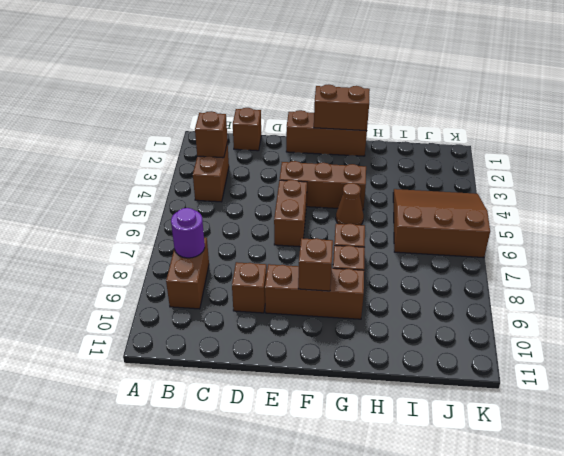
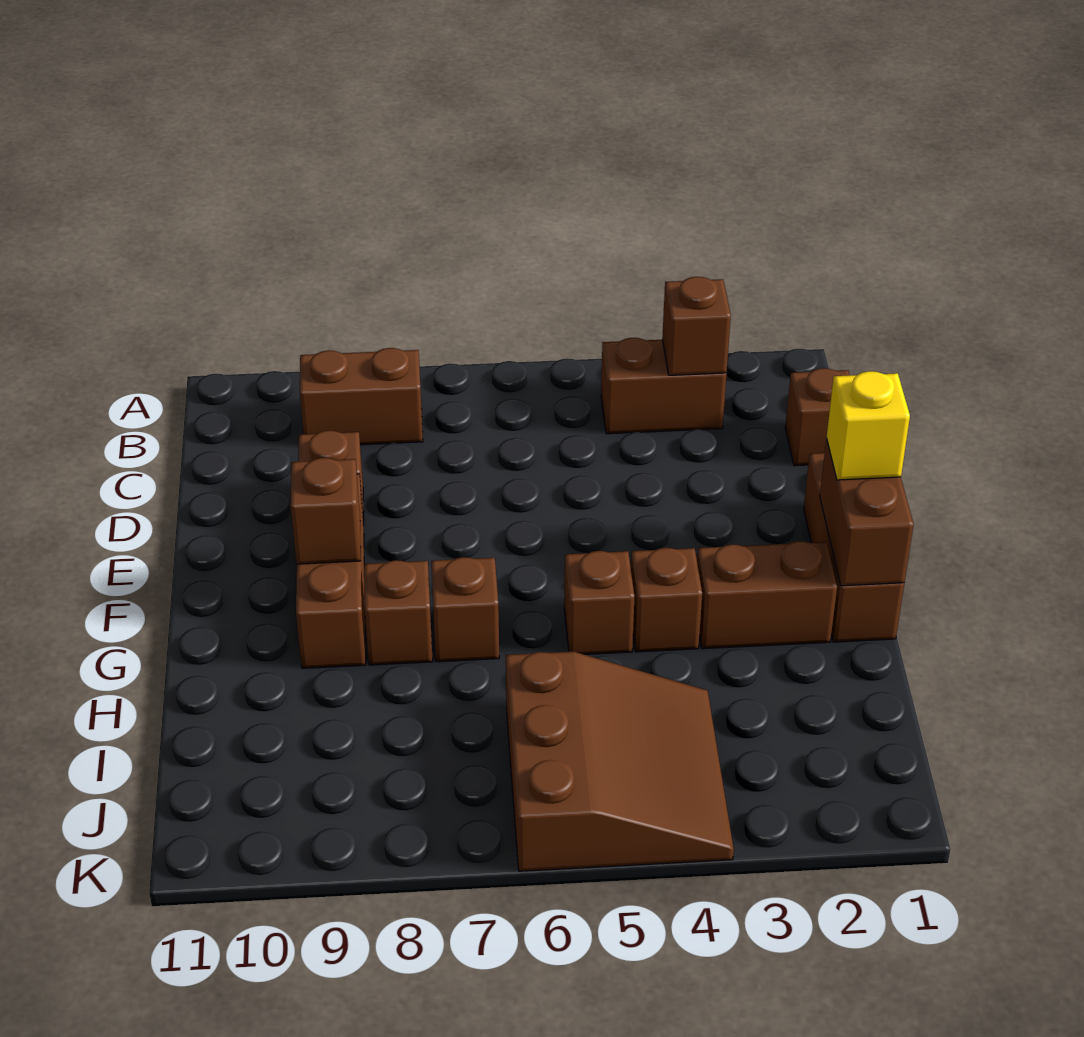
purple round brick B8 level 2 -> none
brown brick E4:G4 level 1 -> brown brick G4 level 1
brown brick E5:E6 level 1 -> brown brick G2:G3 level 1
none -> yellow brick F1 level 3
brown cone G5 level 1 -> brown brick G5 level 1

